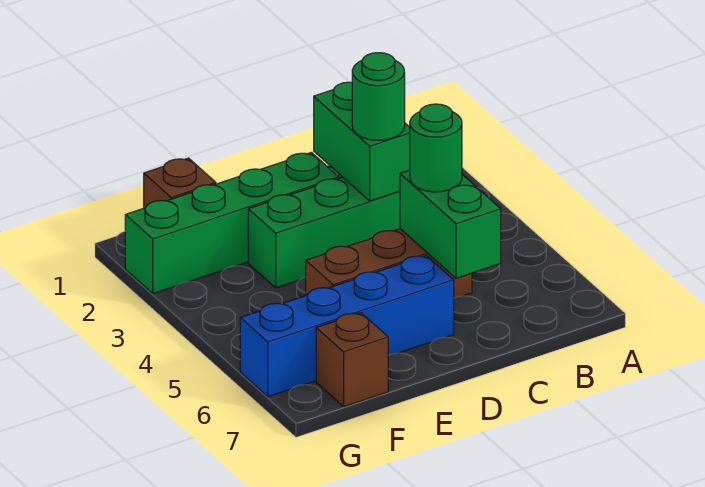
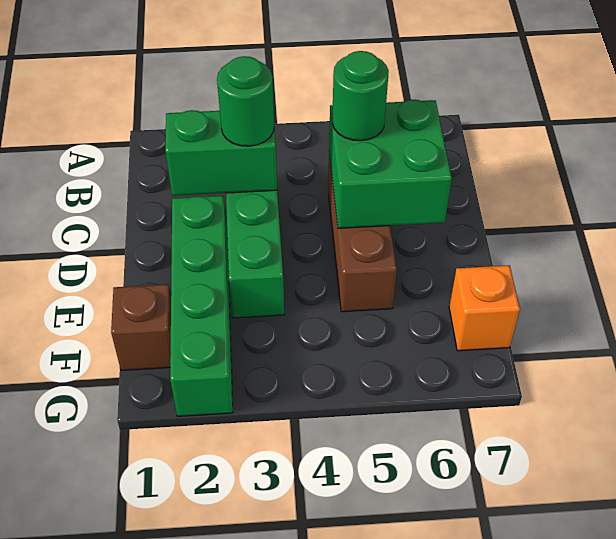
green brick C5:C6 level 2 -> green brick C5:D6 level 2
blue brick D6:G6 level 1 -> none
brown brick F7 level 1 -> orange brick F7 level 1

